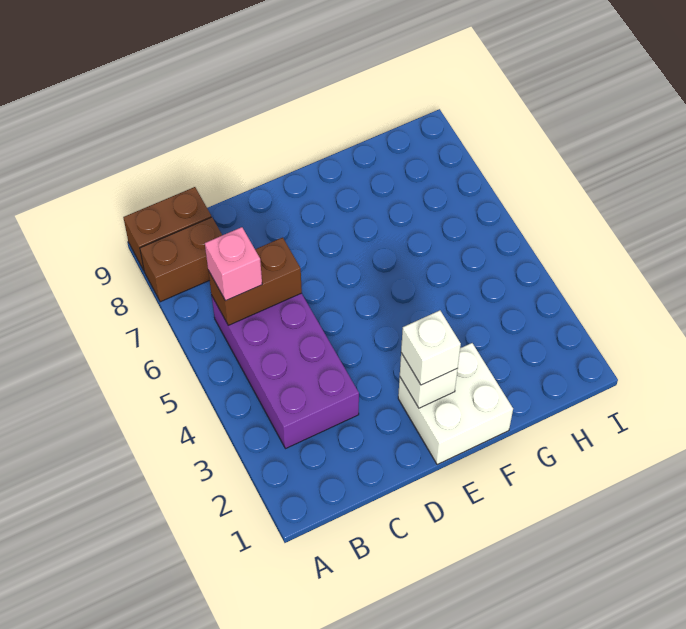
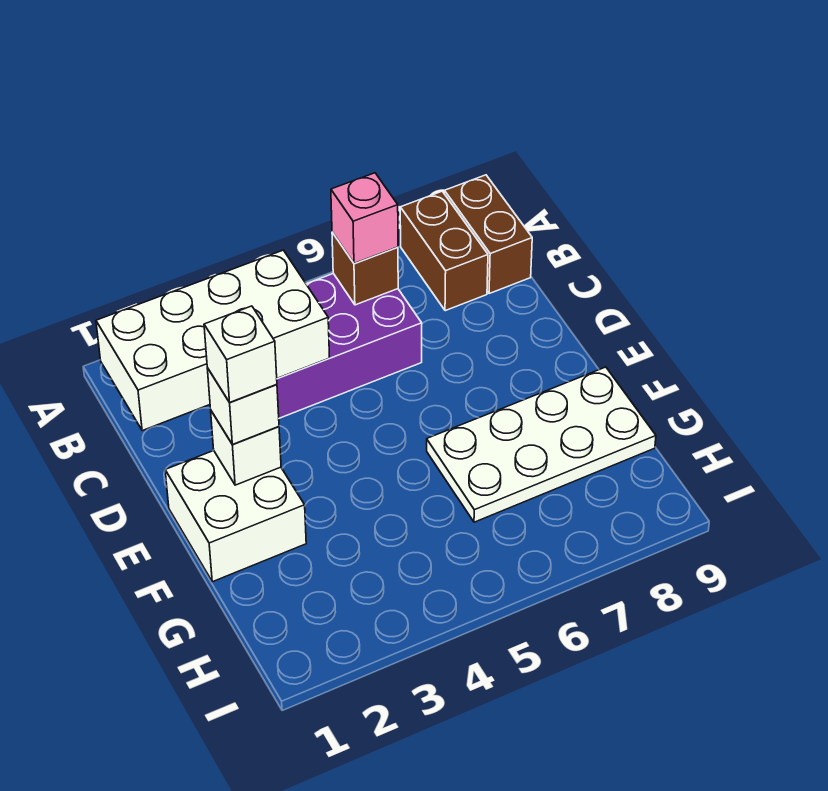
none -> white brick B1:C4 level 2
brown brick B6:C6 level 2 -> brown brick B6 level 2
none -> white brick E2 level 4
none -> white plate F6:G9 level 1

